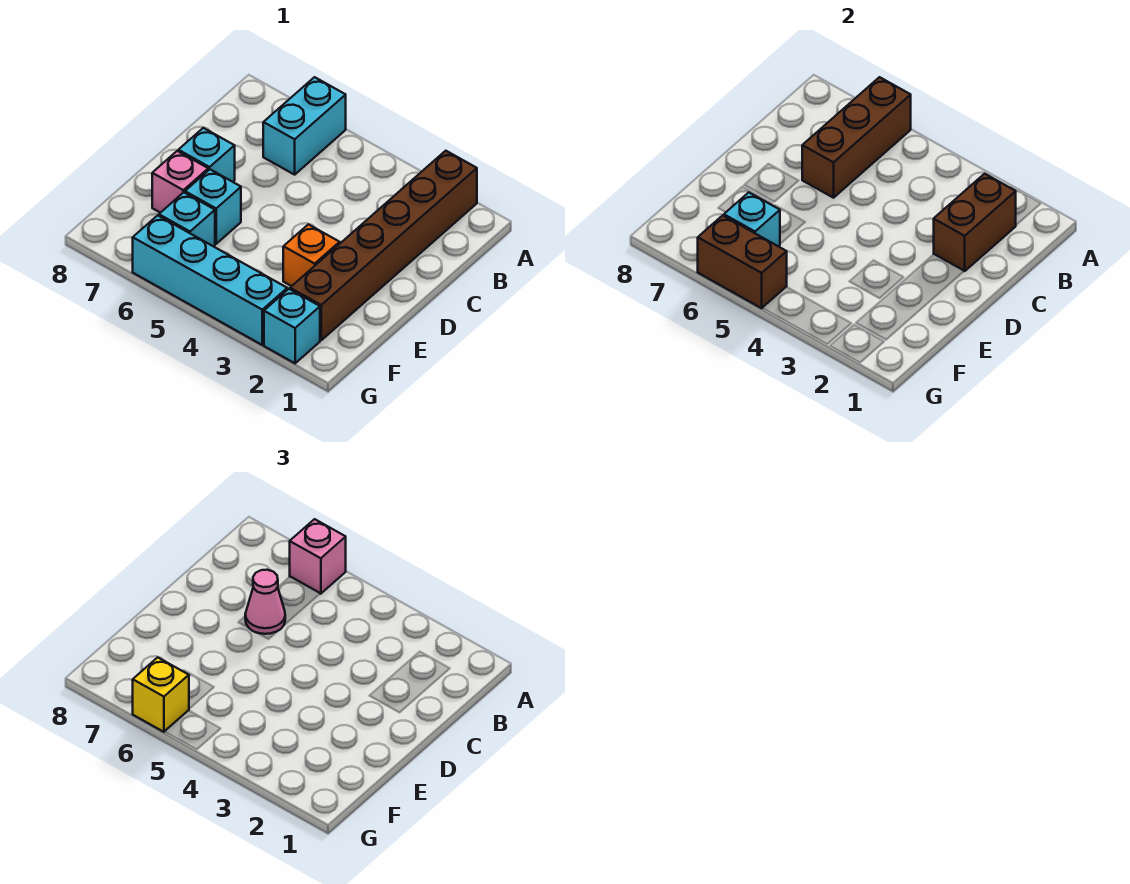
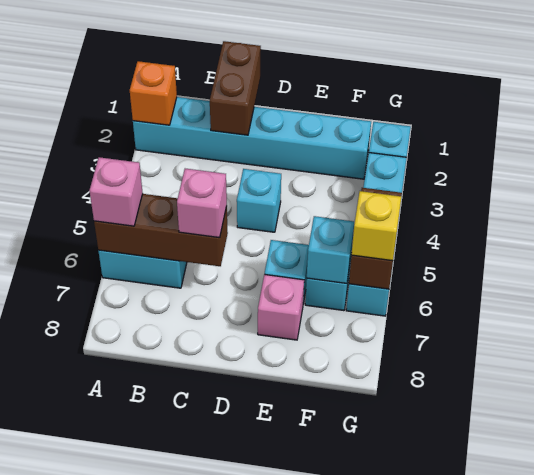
brown brick A2:F2 level 1 -> cyan brick A2:F2 level 1
brown brick B2:C2 level 2 -> brown brick C1:C2 level 2
pink cone C6 level 3 -> pink brick C6 level 3
cyan brick D7 level 1 -> cyan brick D4 level 1
orange brick E3 level 1 -> orange brick A2 level 2

